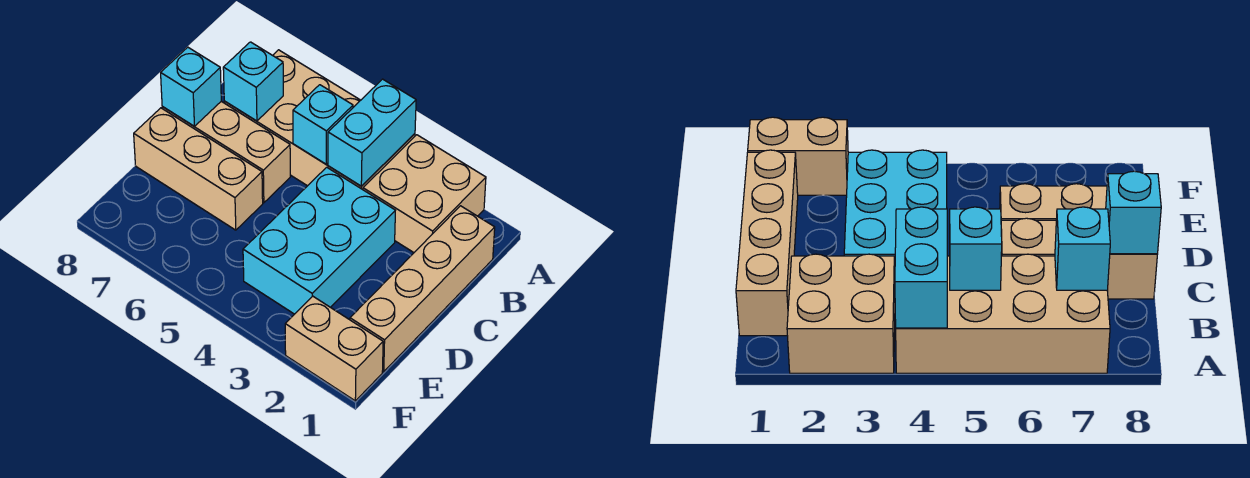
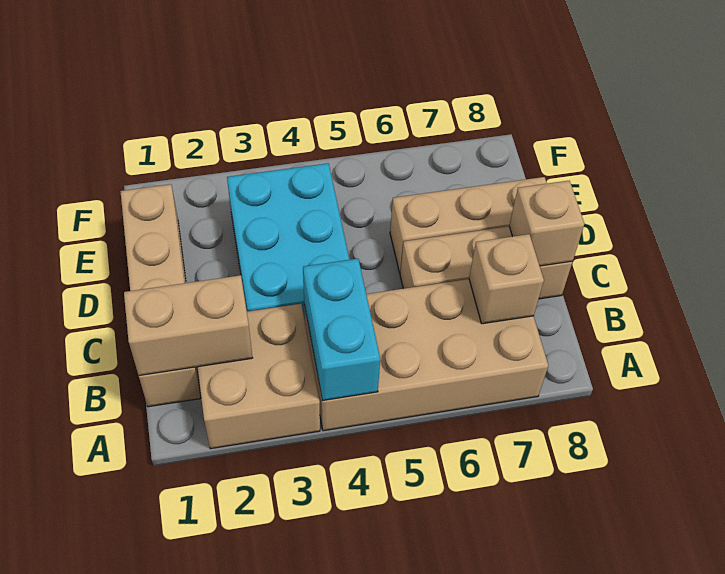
cyan brick B5 level 2 -> none
cyan brick B7 level 2 -> tan brick B7 level 2
cyan brick C8 level 2 -> tan brick C8 level 2
tan brick F1:F2 level 1 -> tan brick B1:B2 level 2

